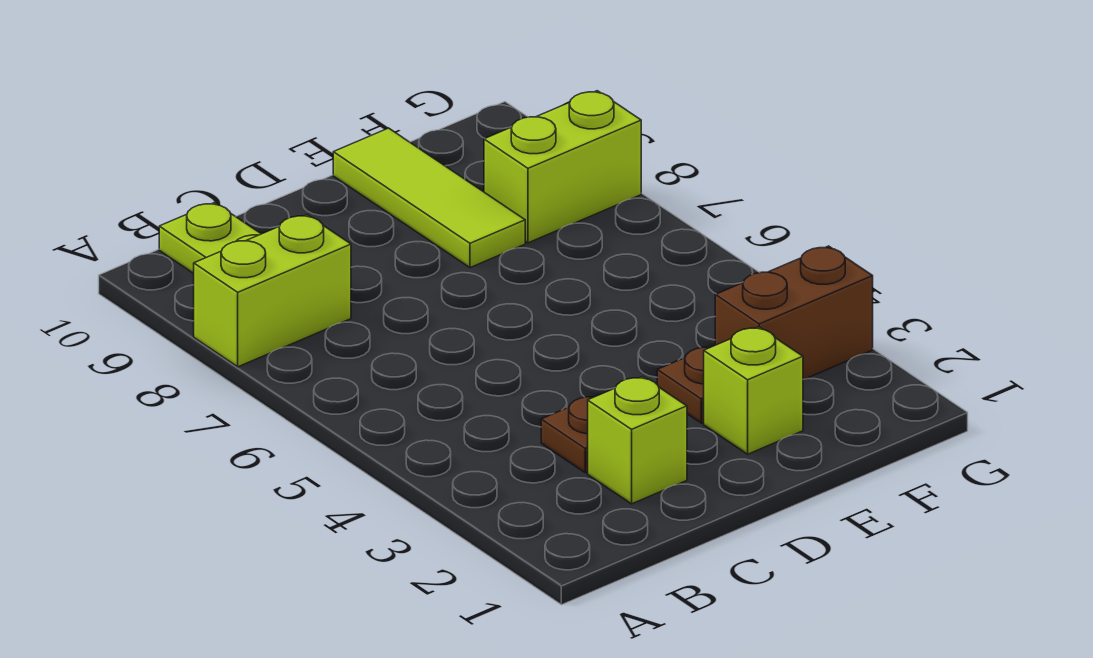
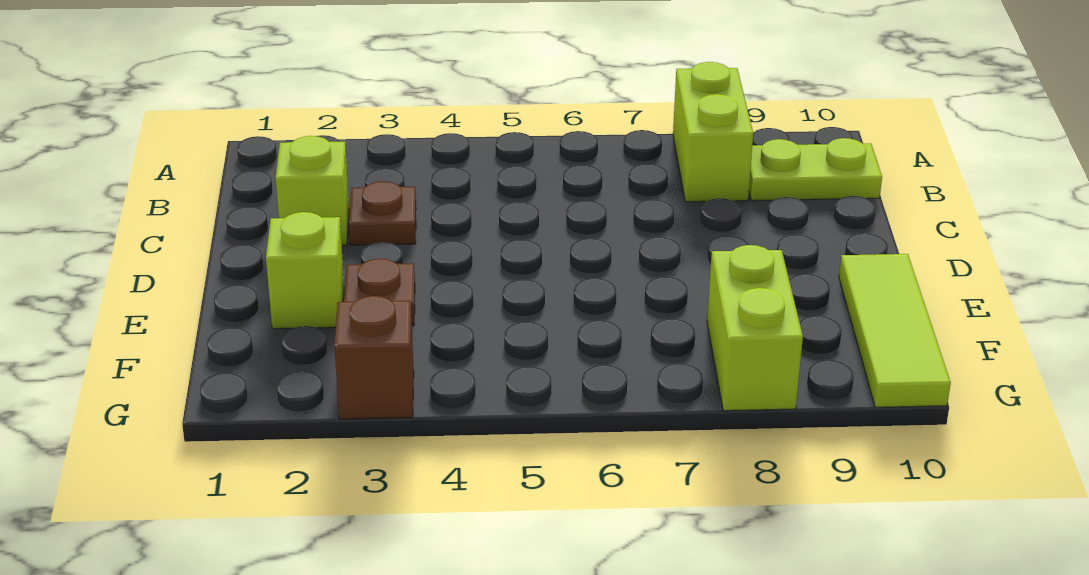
lime tile E8:E10 level 1 -> lime tile E10:G10 level 1
brown brick F3:G3 level 1 -> brown brick G3 level 1

